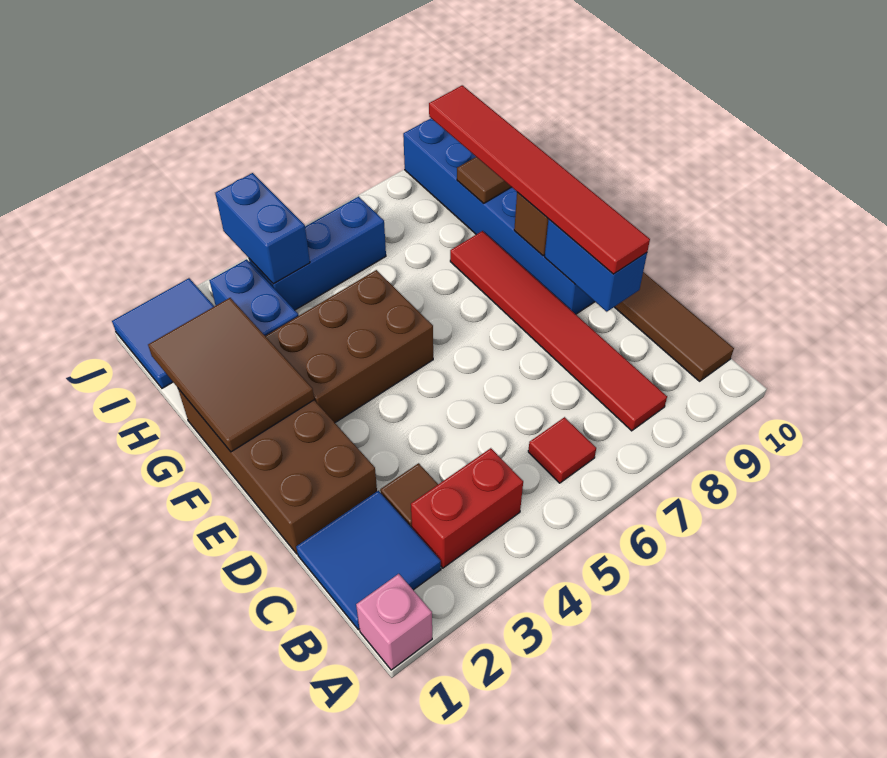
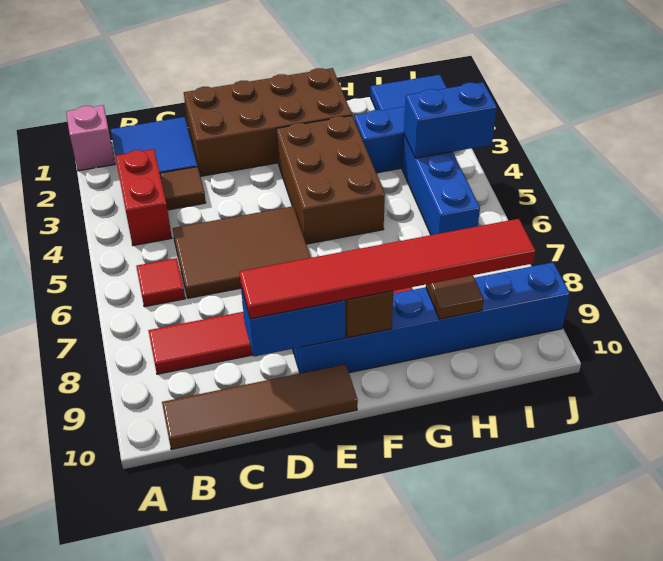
brown tile F1:H2 level 2 -> brown tile C5:E6 level 1

